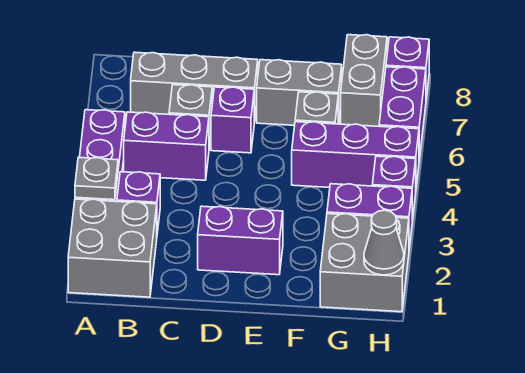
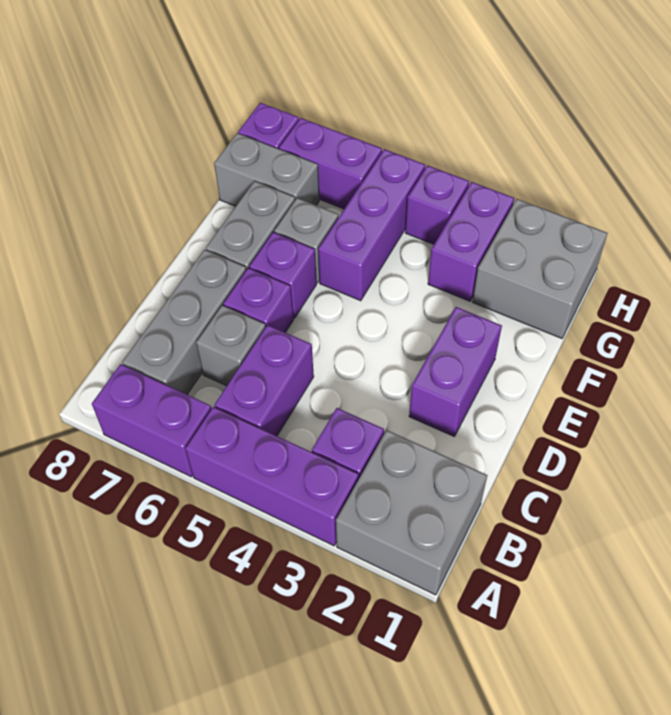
grey plate A3 level 2 -> none
none -> purple brick A6:A7 level 1
none -> purple brick E6 level 1
grey cone H1 level 2 -> none

